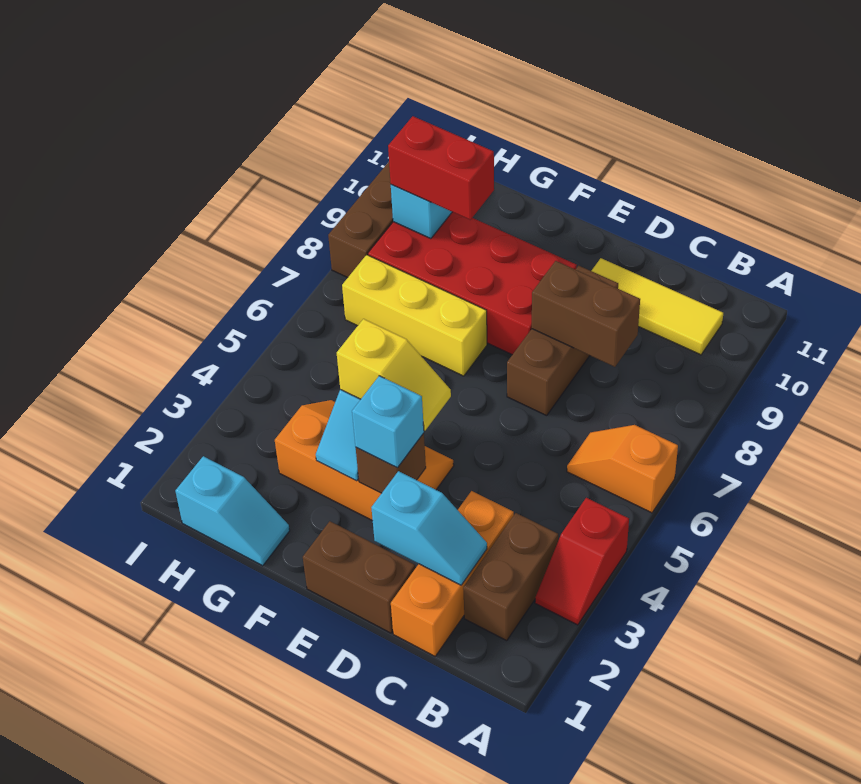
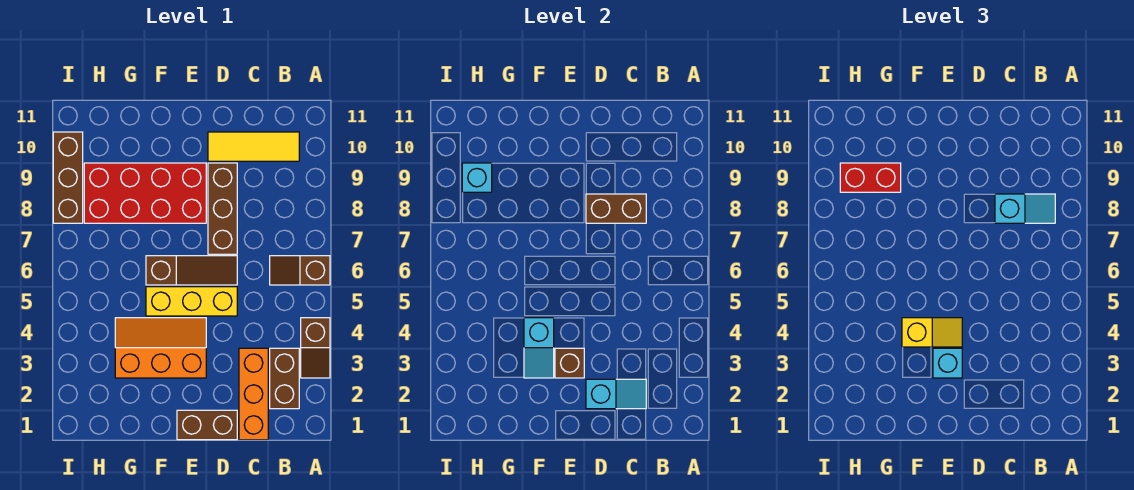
red slope A3:A4 level 1 top 4 -> brown slope A3:A4 level 1 top 4
orange slope A6:B6 level 1 top A -> brown slope A6:B6 level 1 top A
none -> brown slope D6:F6 level 1 top F
yellow brick F7:H7 level 1 -> yellow brick D5:F5 level 1
cyan slope G1:H1 level 1 top H -> cyan slope B8:C8 level 3 top C

